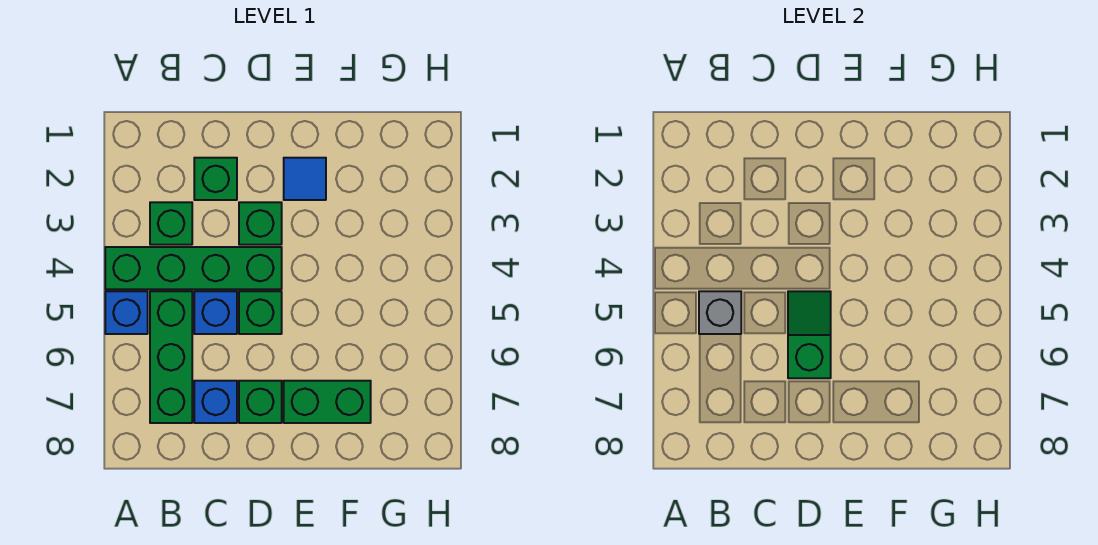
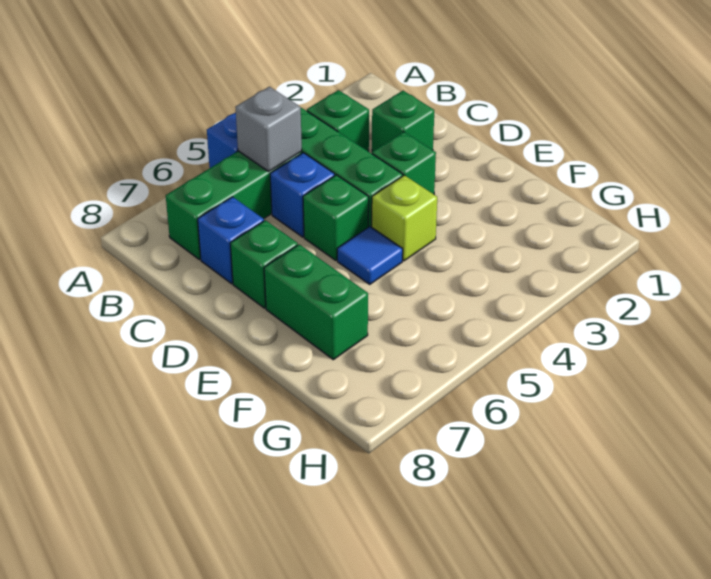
green slope D5:D6 level 2 top 6 -> none
blue tile E2 level 1 -> blue tile E5 level 1
none -> lime brick E4 level 1

